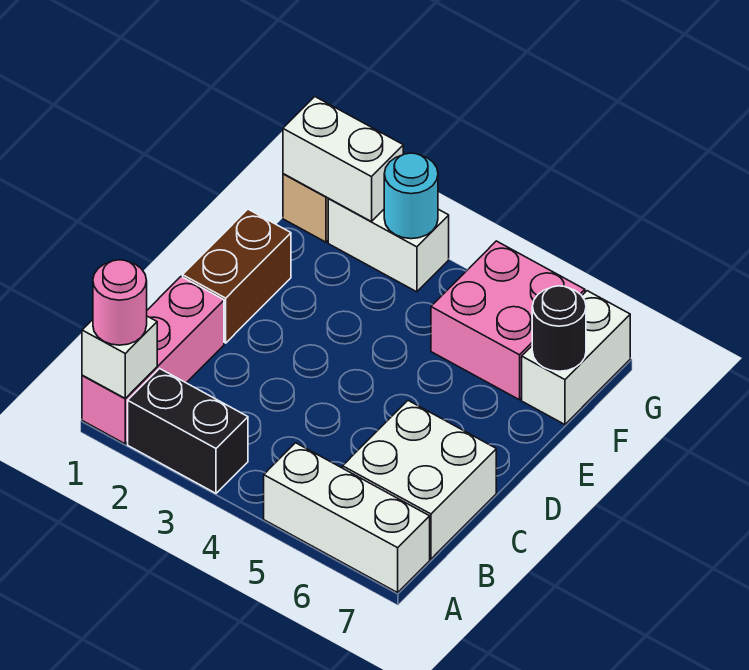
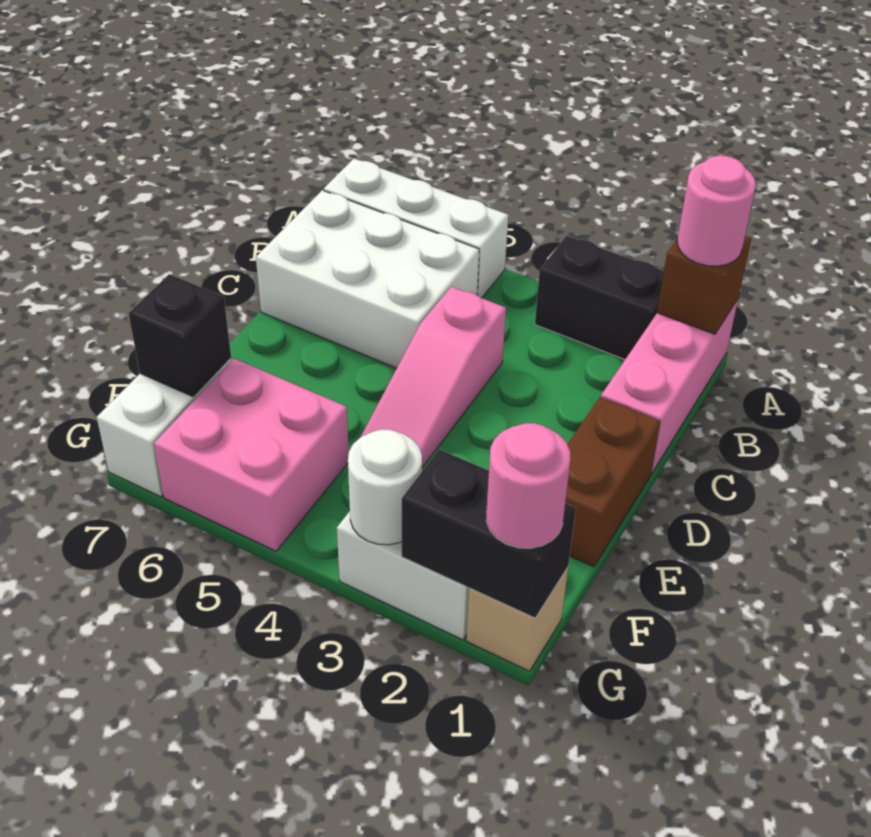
white brick A1 level 2 -> brown brick A1 level 2
white brick B6:C7 level 1 -> white brick B5:C7 level 1
none -> pink slope C4:E4 level 1 top C
black round brick F7 level 2 -> black brick F7 level 2
white brick G1:G2 level 2 -> black brick G1:G2 level 2
none -> pink round brick G1 level 3
cyan round brick G3 level 2 -> white round brick G3 level 2

